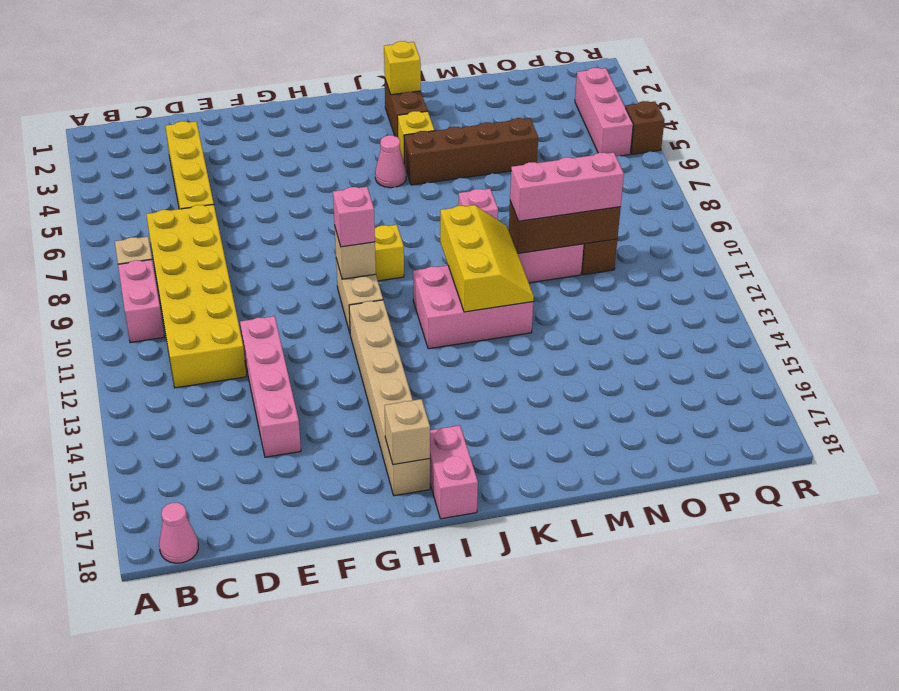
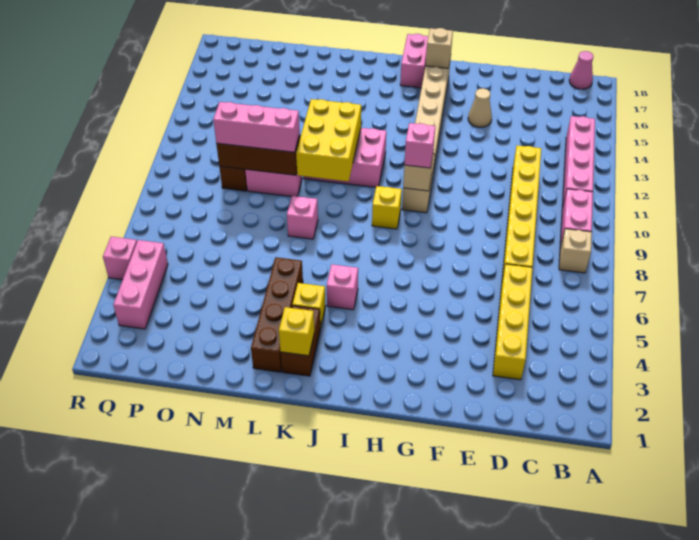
yellow brick C7:D12 level 1 -> yellow brick D7:D12 level 1
pink brick E12:E15 level 1 -> pink brick B11:B14 level 1
none -> tan cone F15 level 1
pink cone J5 level 1 -> pink brick J5 level 1
brown brick K5:N5 level 1 -> brown brick L2:L5 level 1
yellow slope K10:L12 level 2 top K -> yellow brick K10:L12 level 2
brown brick R5 level 1 -> pink brick R5 level 1

